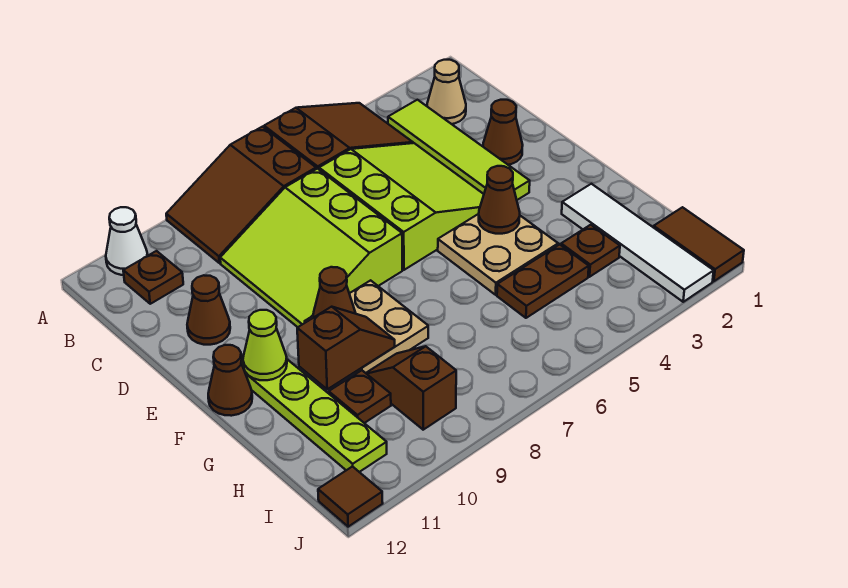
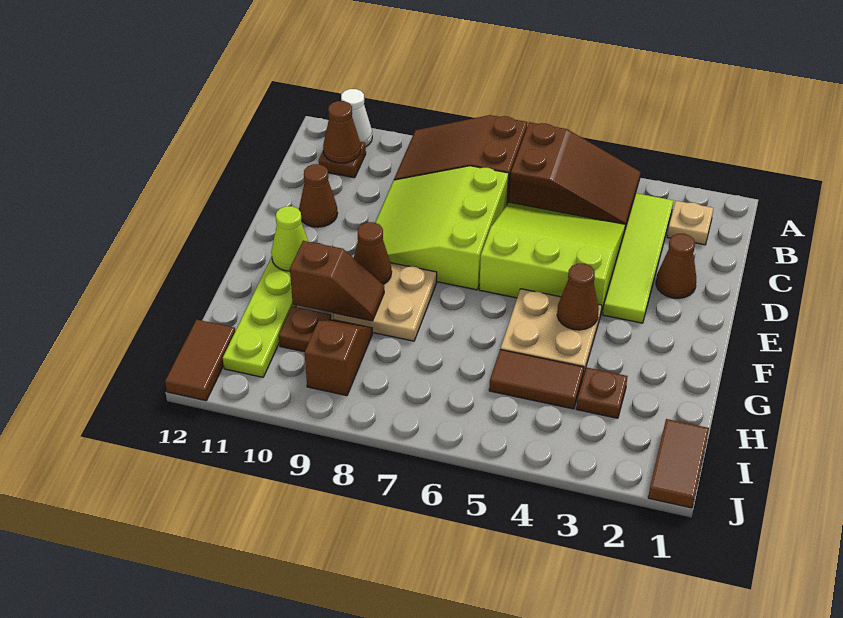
tan cone B2 level 1 -> tan plate B2 level 1
lime slope C4:E6 level 1 top 6 -> lime slope C4:E6 level 1 top E
brown cone F12 level 1 -> brown cone B11 level 2
white tile G2:J2 level 1 -> none
brown plate H4:H5 level 1 -> brown tile H4:H5 level 1
brown tile J12 level 1 -> brown tile I12:J12 level 1

